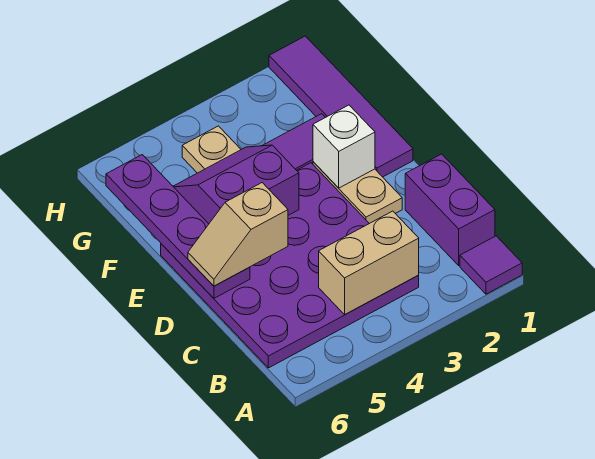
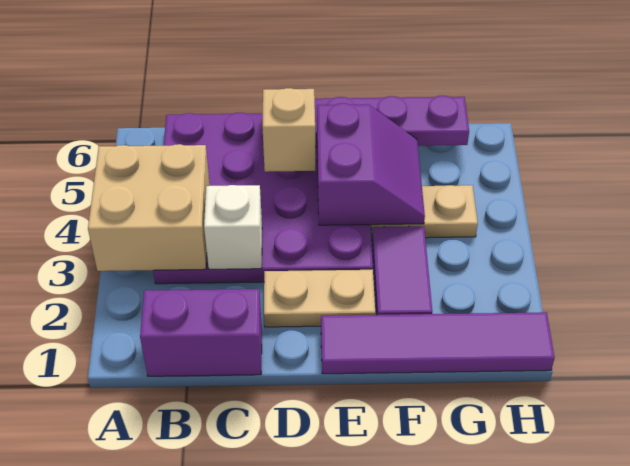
purple tile A1 level 1 -> none
tan brick B3:B4 level 2 -> tan brick A3:B4 level 2
white brick E2 level 2 -> white brick C3 level 2

